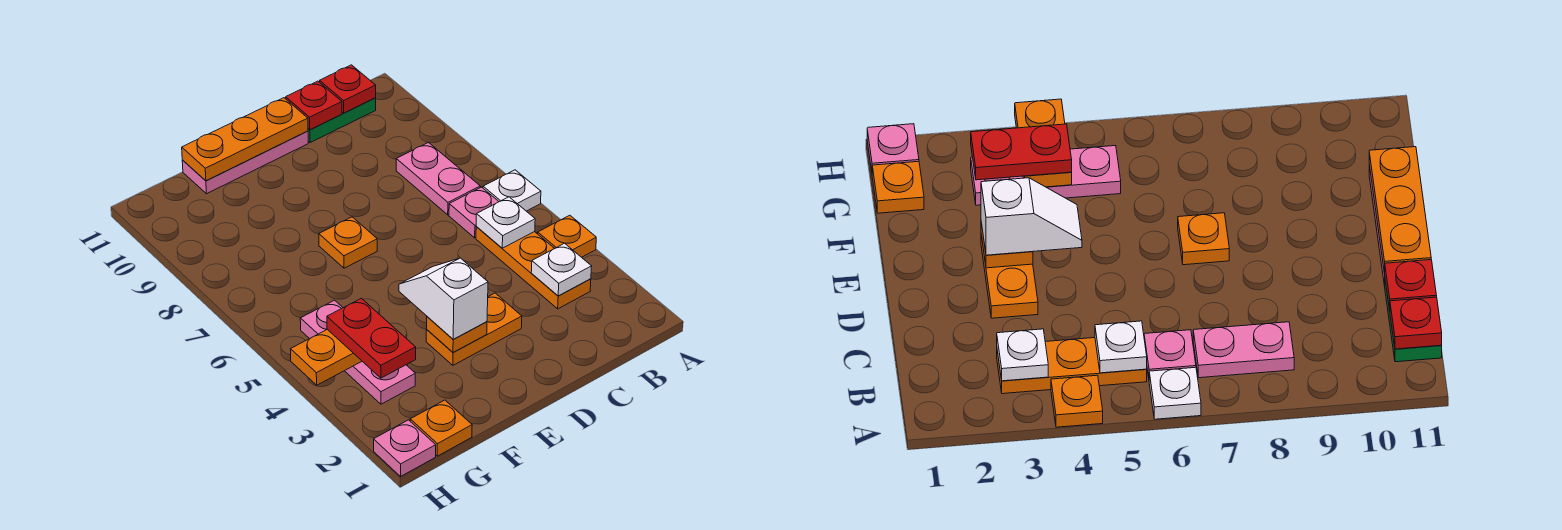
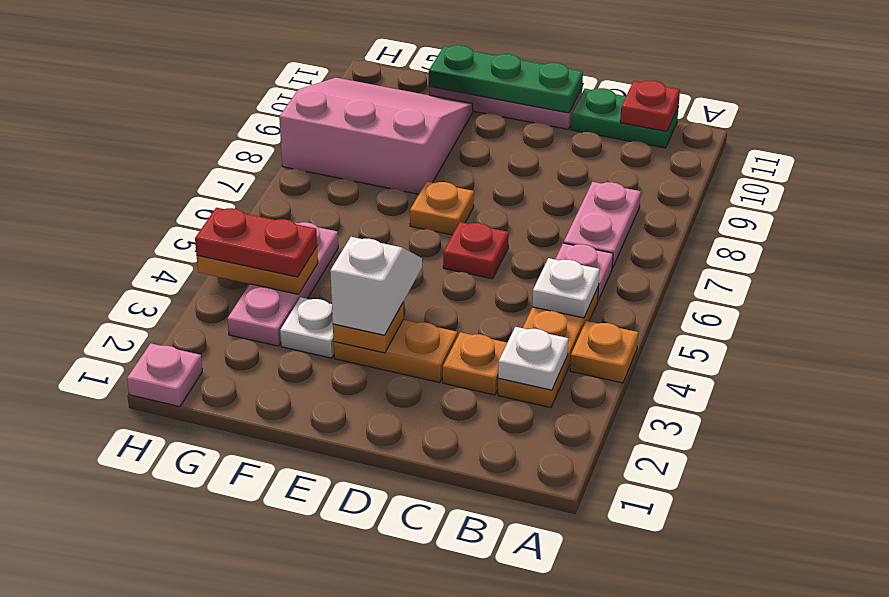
white plate A6 level 1 -> white plate F3 level 1
red plate C11 level 2 -> red plate D6 level 1
orange plate D11:F11 level 2 -> green plate D11:F11 level 2
none -> pink slope F8:H10 level 1 top 8
orange plate G1 level 1 -> orange plate C3 level 1
red plate G3:G4 level 3 -> red plate G4:H4 level 3

